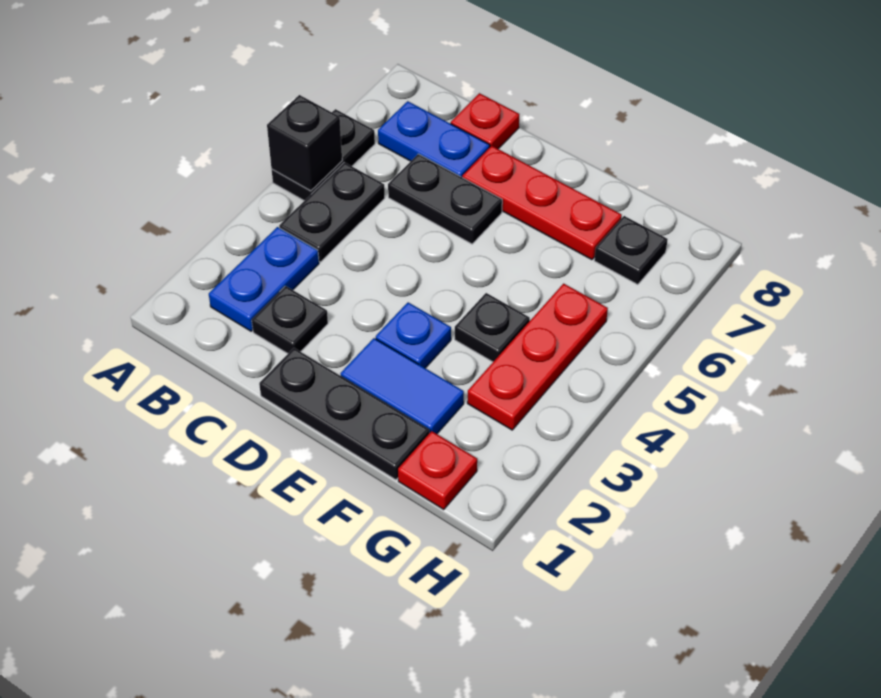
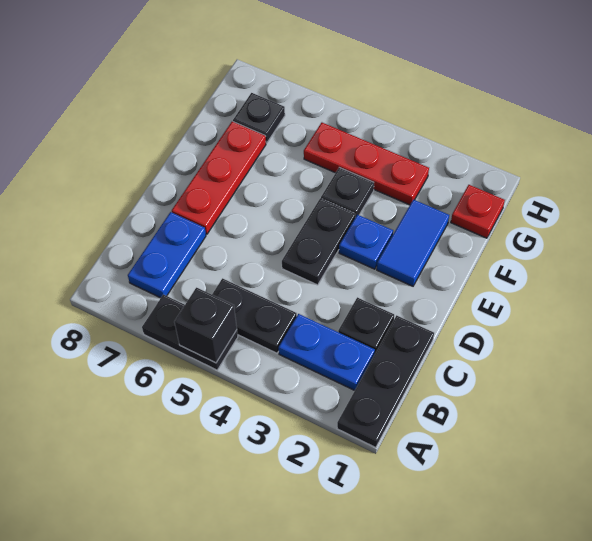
black plate C6:D6 level 1 -> black plate D4:E4 level 1
red plate C8 level 1 -> none
black plate D1:F1 level 1 -> black plate A1:C1 level 1

